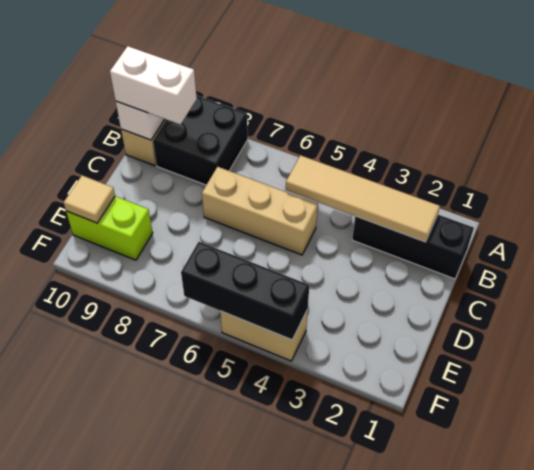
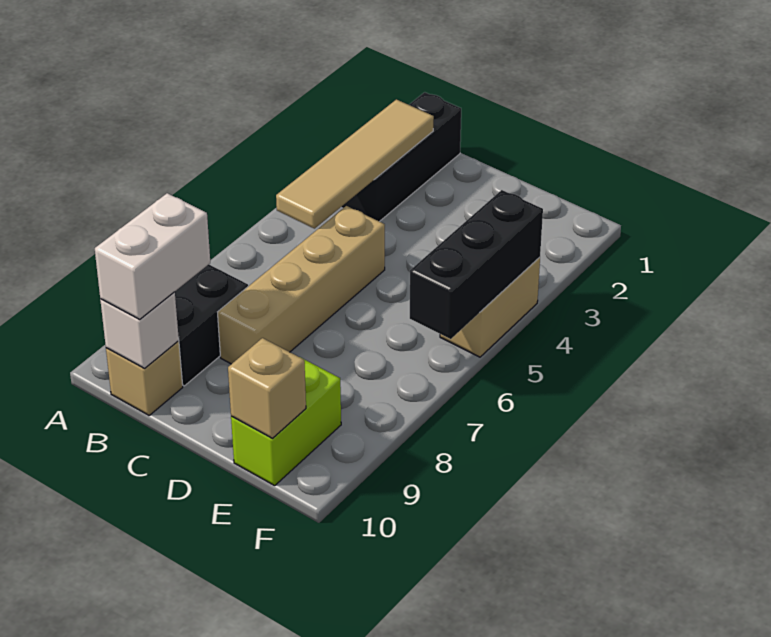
tan brick C5:C7 level 1 -> tan brick C5:C8 level 1
tan tile E10 level 2 -> tan brick E10 level 2

